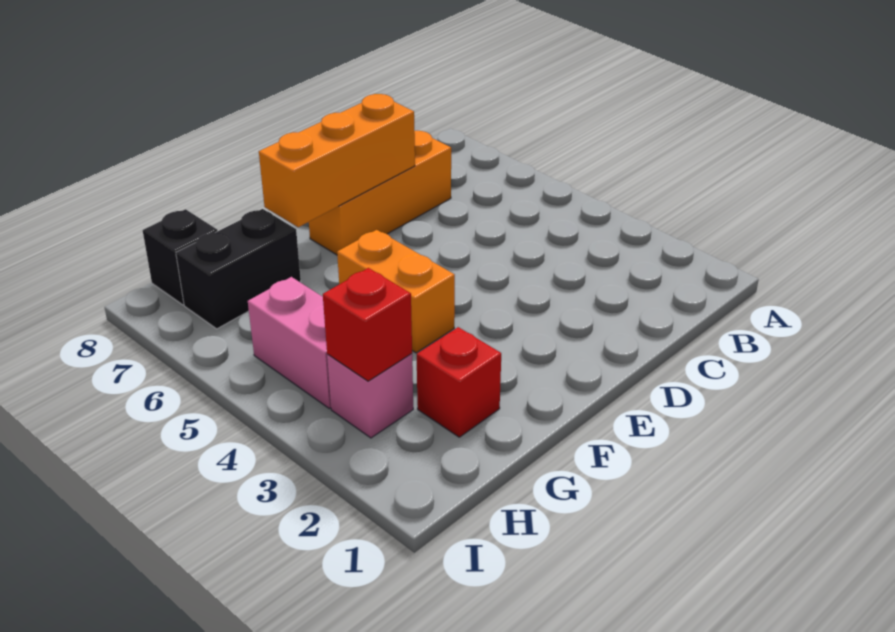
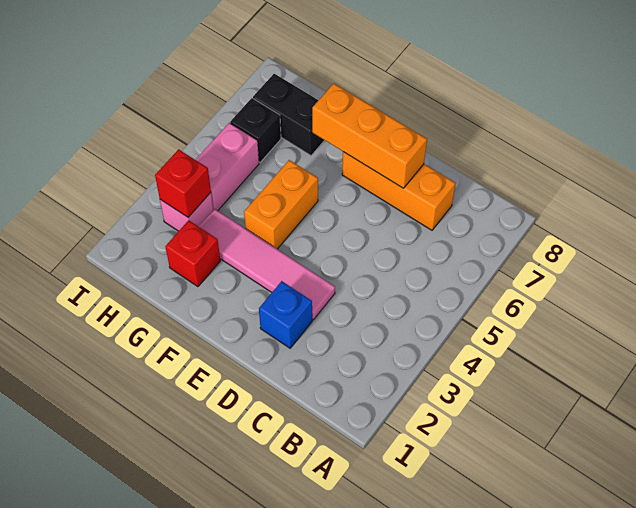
none -> blue brick D2 level 1
none -> pink tile D3:G3 level 1
black brick H8 level 1 -> black brick H6 level 1

